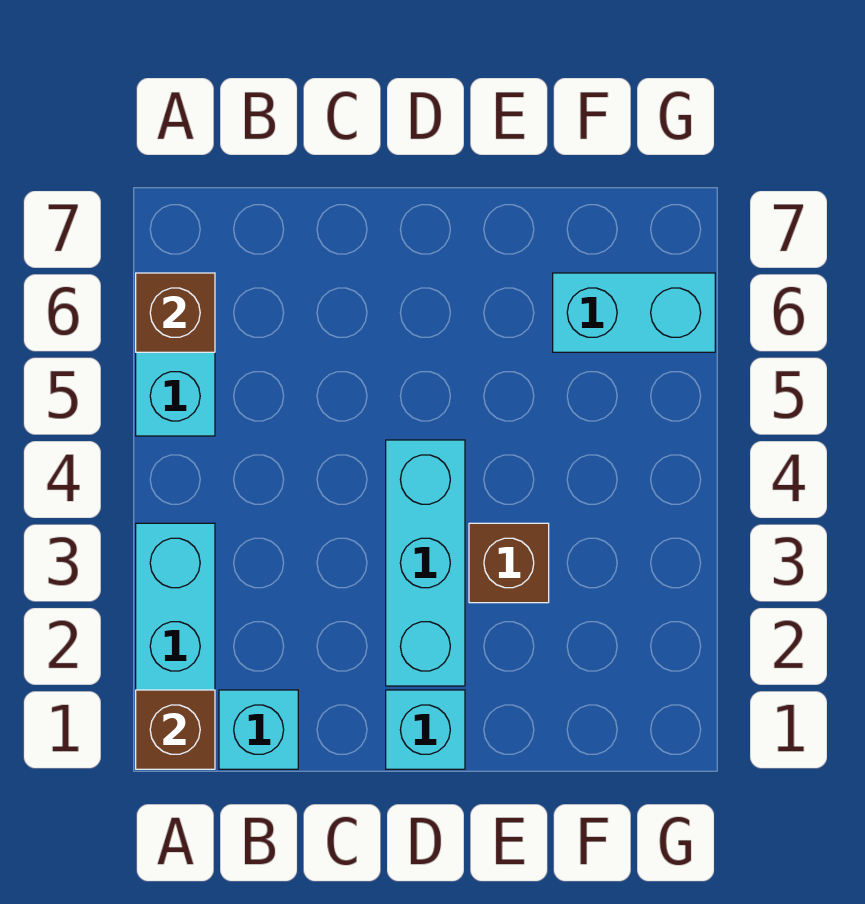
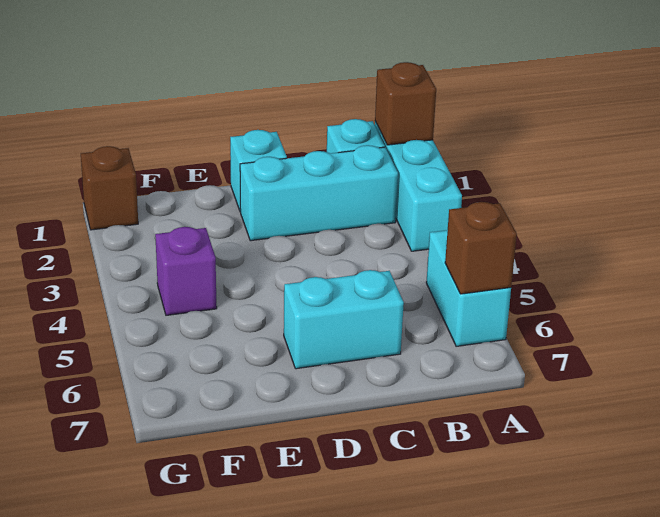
cyan brick D2:D4 level 1 -> cyan brick B2:D2 level 1
brown brick E3 level 1 -> brown brick G1 level 1
none -> purple brick F4 level 1
cyan brick F6:G6 level 1 -> cyan brick C6:D6 level 1

